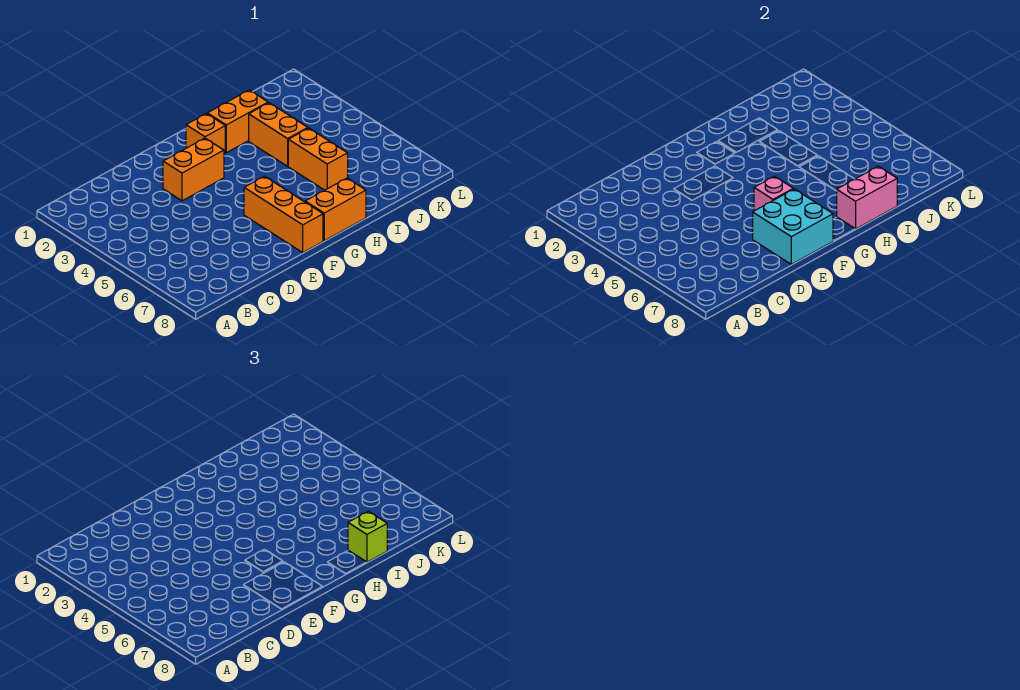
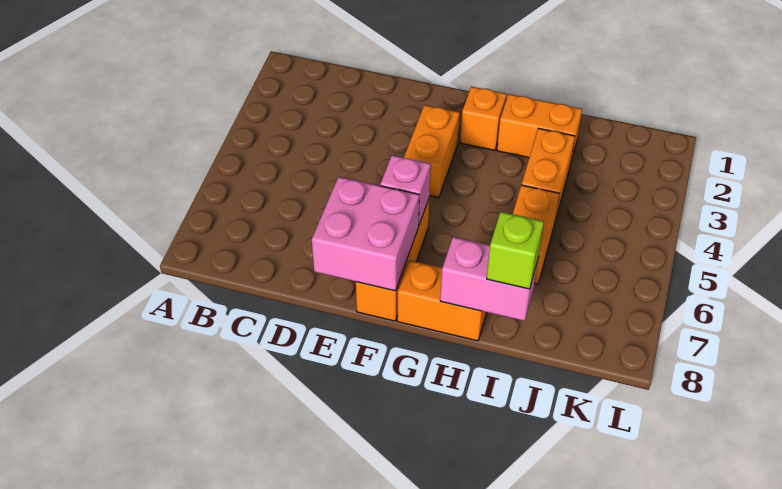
orange brick E3:F3 level 1 -> orange brick F3:F4 level 1
cyan brick E7:F8 level 2 -> pink brick E7:F8 level 2

